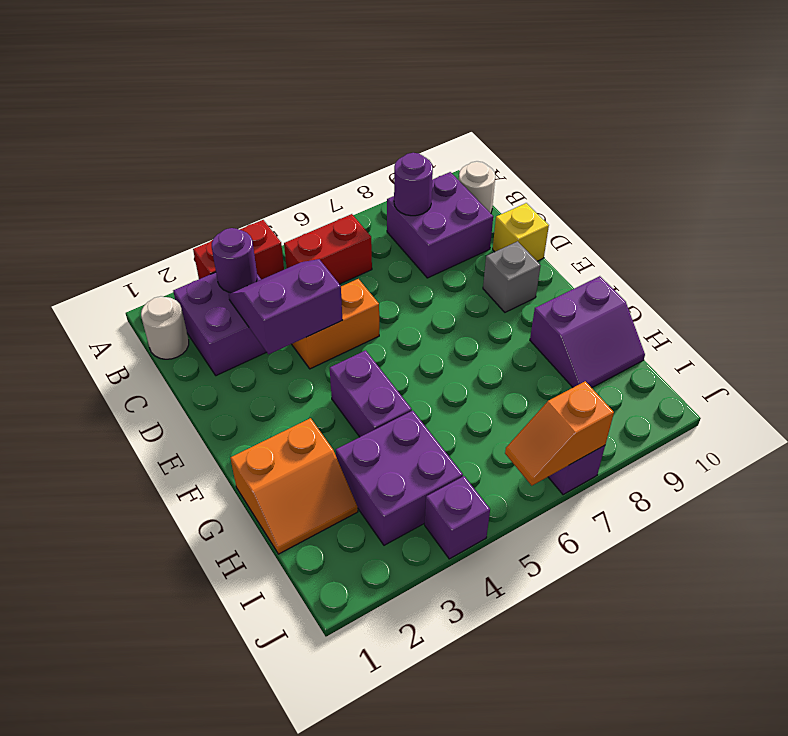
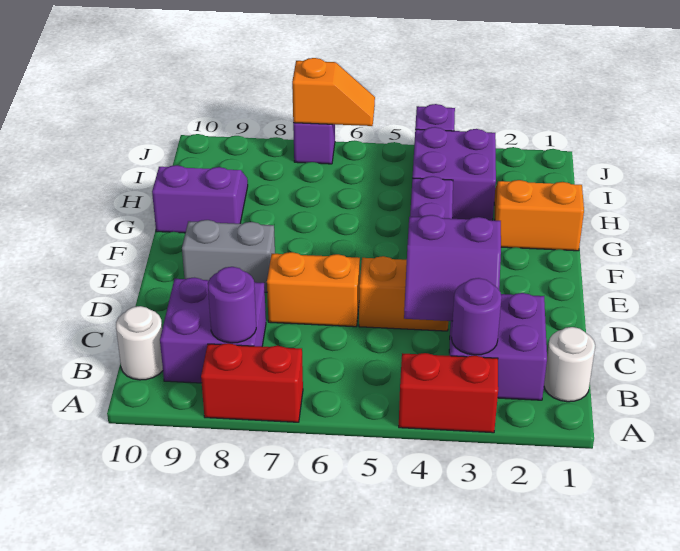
red brick B5:B6 level 1 -> red brick A7:A8 level 1
none -> orange brick D6:D7 level 1
yellow brick D10 level 1 -> none
grey brick E9 level 1 -> grey brick E8:E9 level 1

